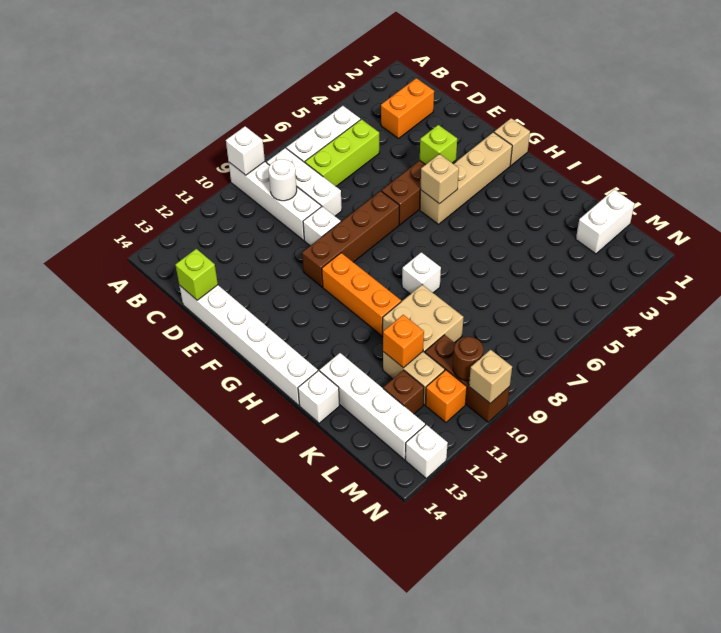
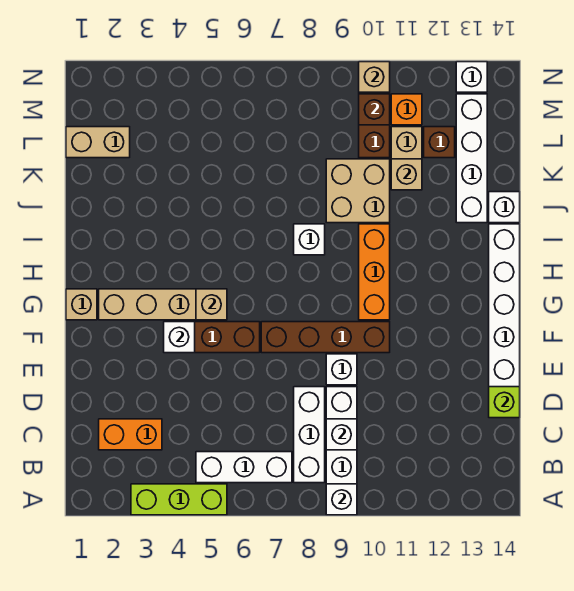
lime brick C5:C7 level 1 -> lime brick A3:A5 level 1
white round brick C9 level 2 -> white brick C9 level 2
lime brick F4 level 2 -> white brick F4 level 2
orange brick K11 level 2 -> tan brick K11 level 2
white brick L1:L2 level 1 -> tan brick L1:L2 level 1
brown round brick M10 level 2 -> brown brick M10 level 2

